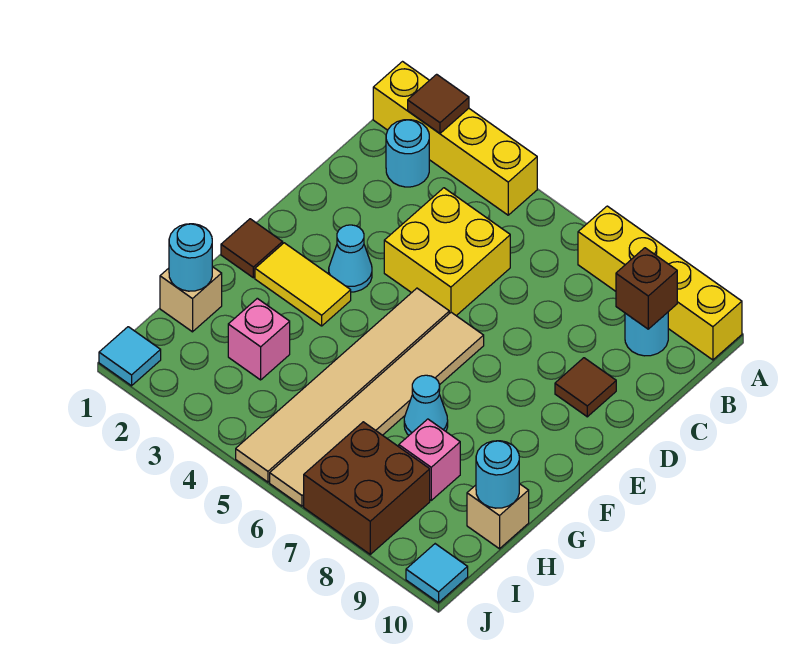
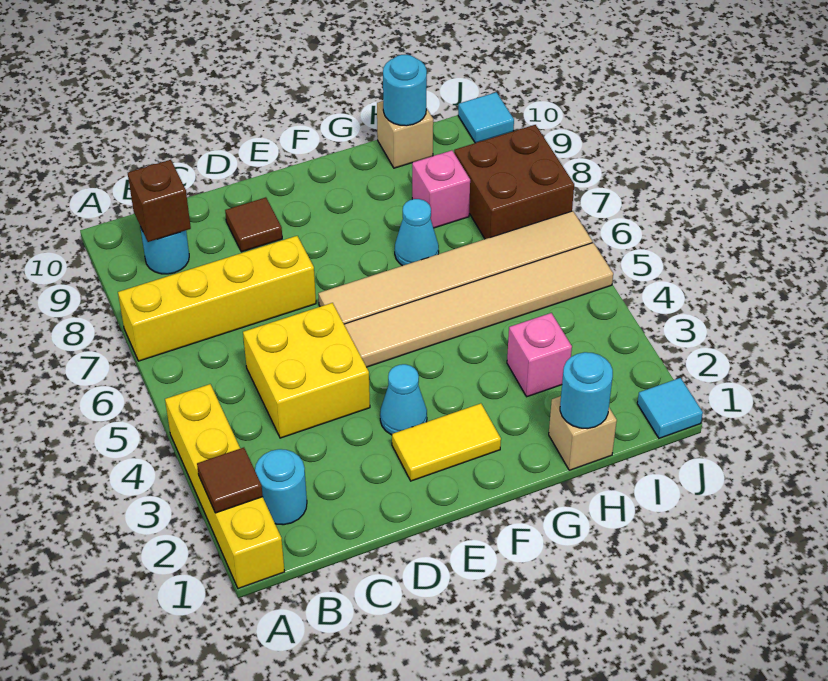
yellow brick A7:A10 level 1 -> yellow brick A7:D7 level 1
brown tile F1 level 1 -> none
yellow tile F2:F3 level 1 -> yellow tile E2:F2 level 1

